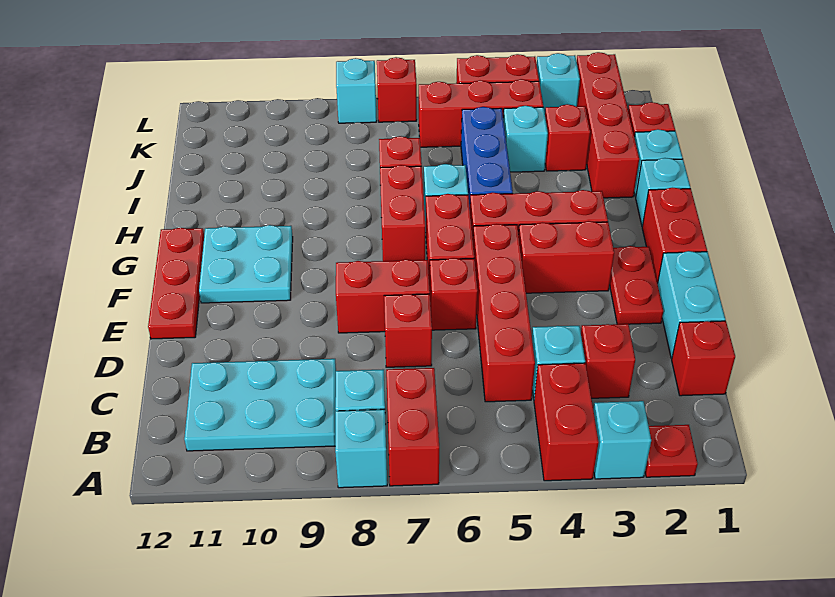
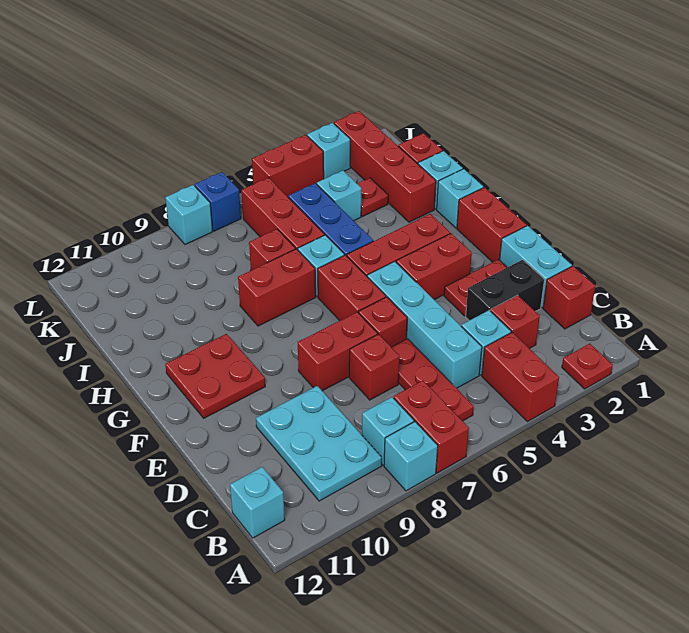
cyan brick A3 level 1 -> cyan brick B12 level 1
cyan plate B9:C11 level 1 -> cyan plate B9:D10 level 1
red brick C5:F5 level 1 -> cyan brick C5:F5 level 1
none -> black brick D2:D3 level 1
red plate E2:F2 level 1 -> red plate E2:E3 level 1
red plate E12:G12 level 1 -> red plate B6:D6 level 1
cyan plate F10:G11 level 1 -> red plate F10:G11 level 1
red brick G7:H7 level 1 -> red brick H7:H8 level 1
red brick J3 level 1 -> red plate J3 level 1
red brick K4:K6 level 1 -> red brick I6:K6 level 1
red brick L7 level 1 -> blue brick L7 level 1

